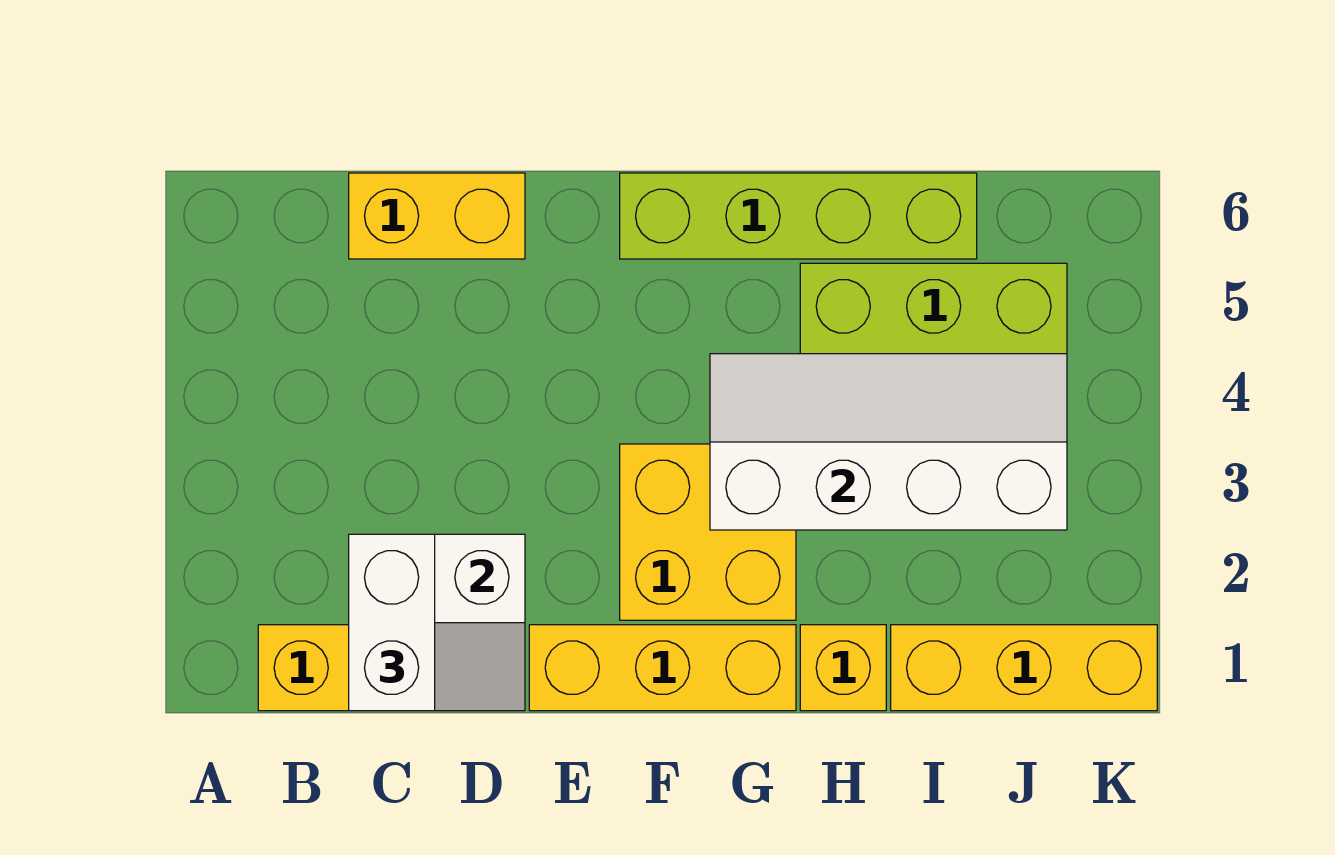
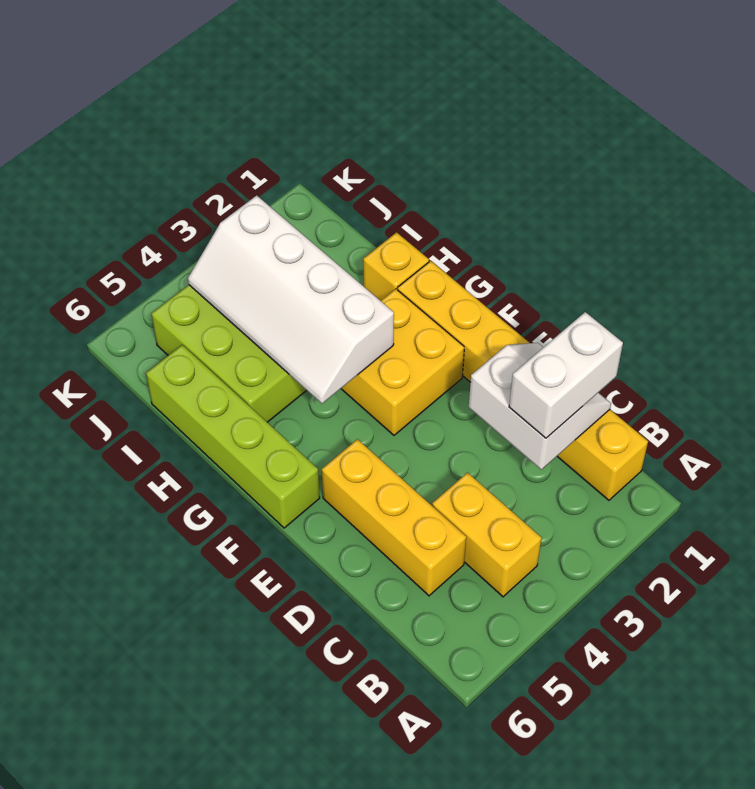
yellow brick C6:D6 level 1 -> yellow brick B4:C4 level 1
yellow brick I1:K1 level 1 -> yellow brick C5:E5 level 1

